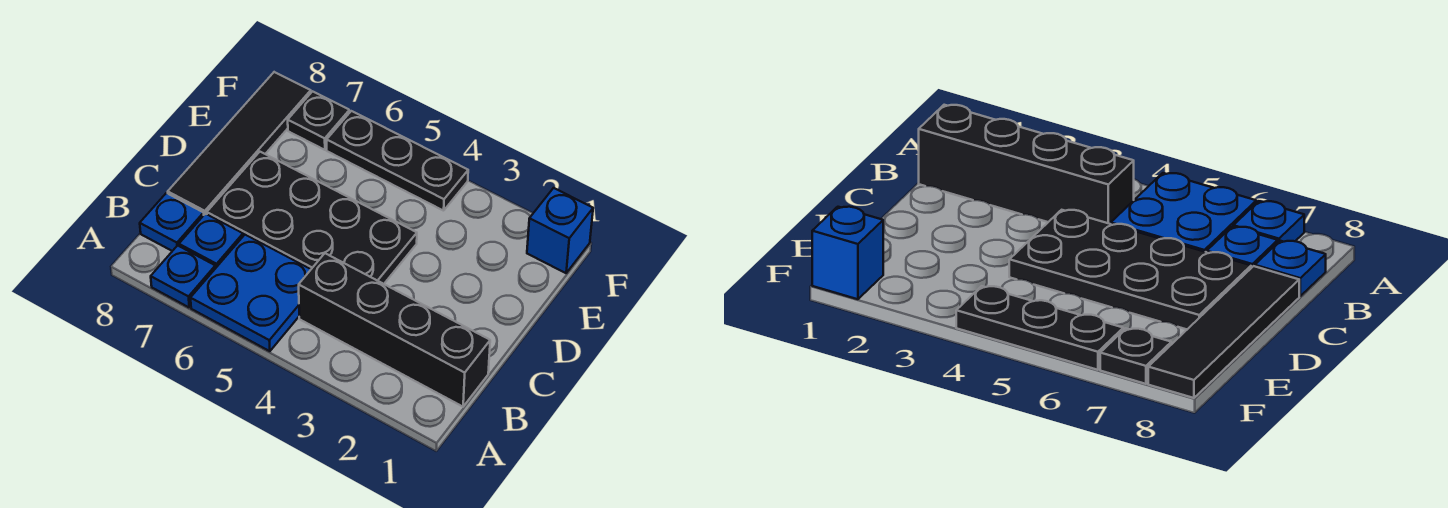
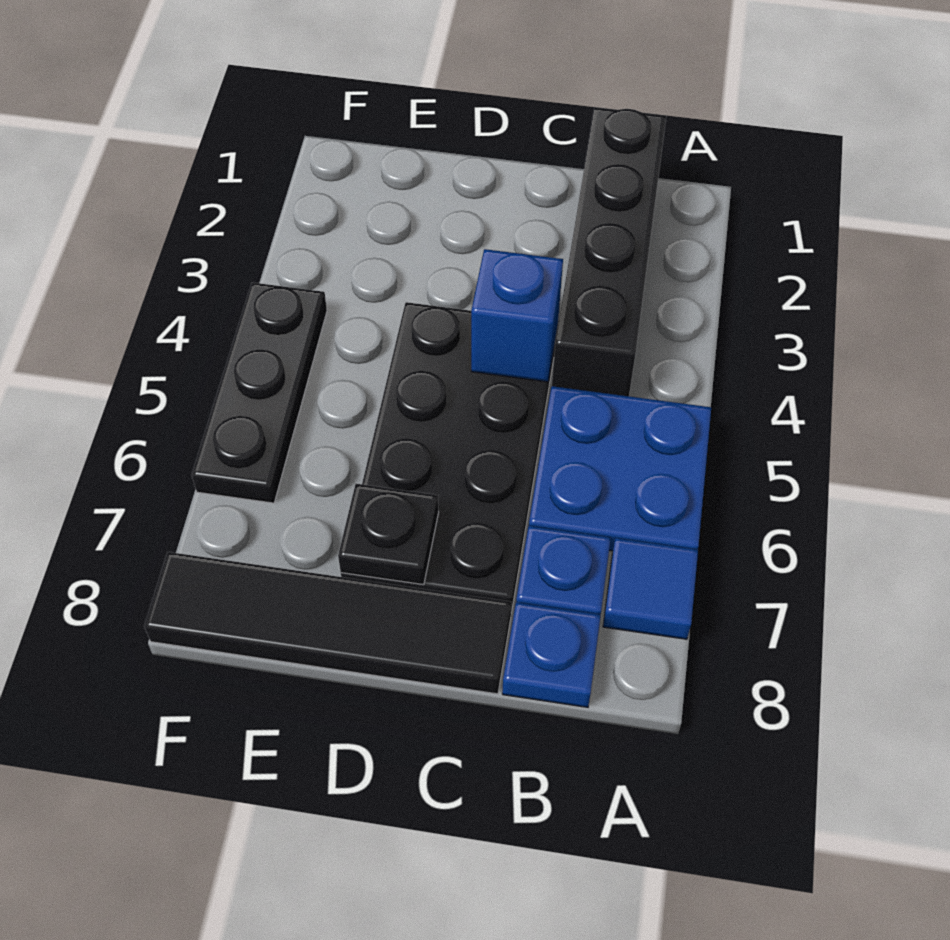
blue plate A7 level 1 -> blue tile A7 level 1
blue brick F1 level 1 -> blue brick C4 level 2
black plate F7 level 1 -> black plate D7 level 2

